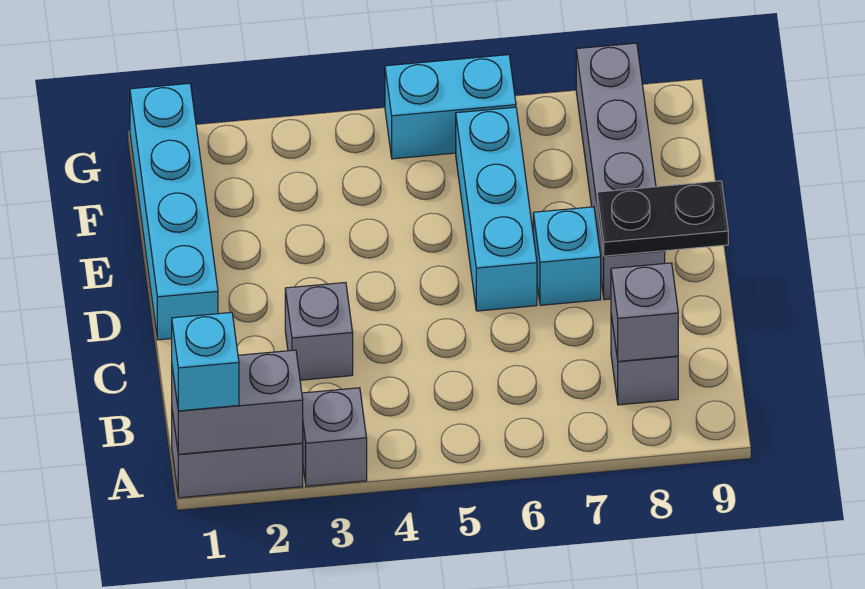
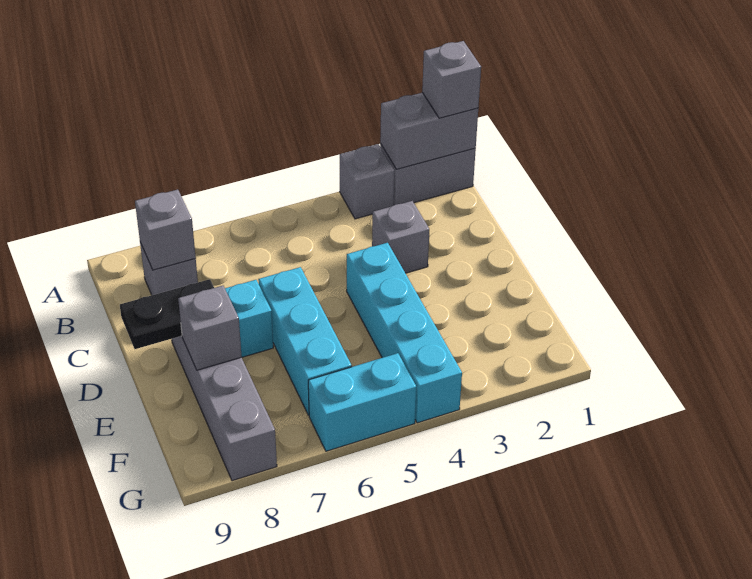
cyan brick A1 level 3 -> grey brick A1 level 3
cyan brick D1:G1 level 1 -> cyan brick D4:G4 level 1
none -> grey brick E8 level 2

